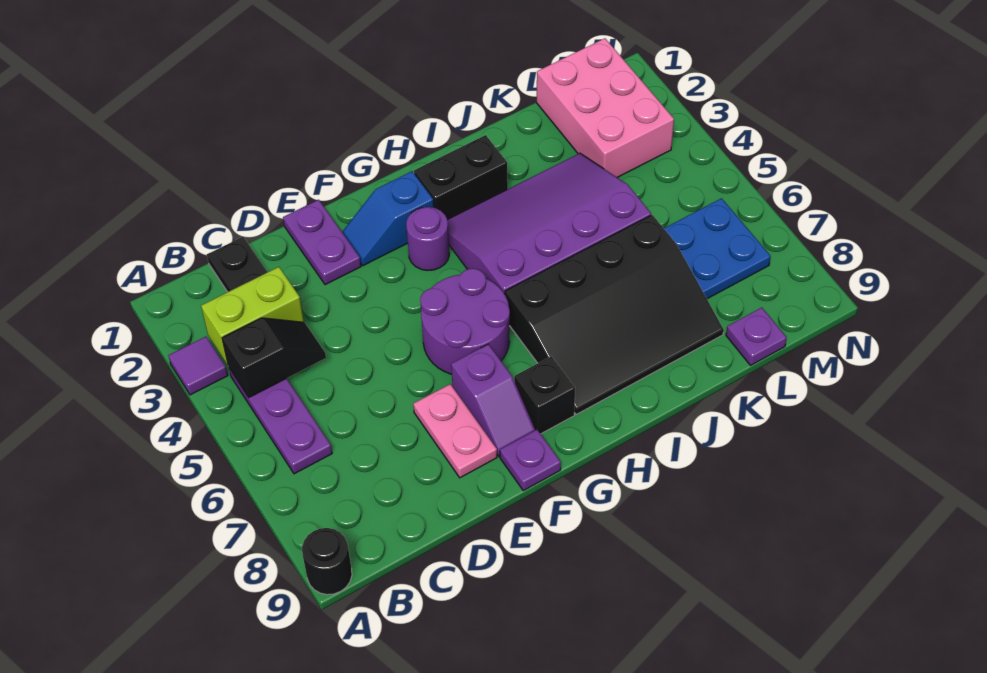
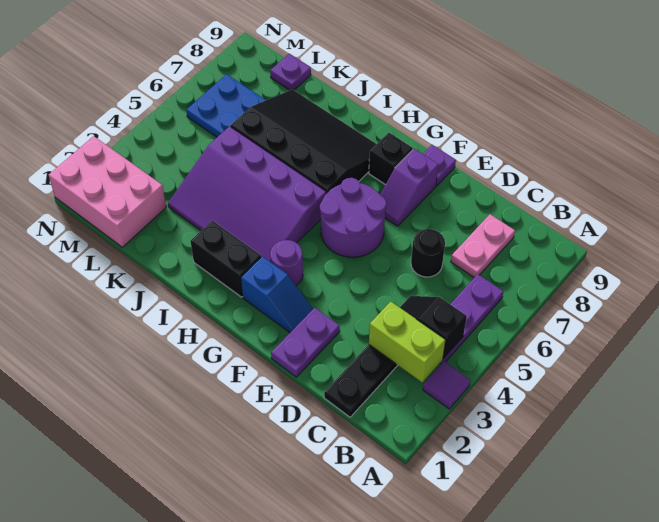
black round brick A9 level 1 -> black round brick D6 level 1
pink plate E7:E8 level 1 -> pink plate C7:C8 level 1
purple slope F7:F8 level 1 top 7 -> purple slope F7:F8 level 1 top 8
pink brick L1:M3 level 1 -> pink brick L1:N2 level 1

